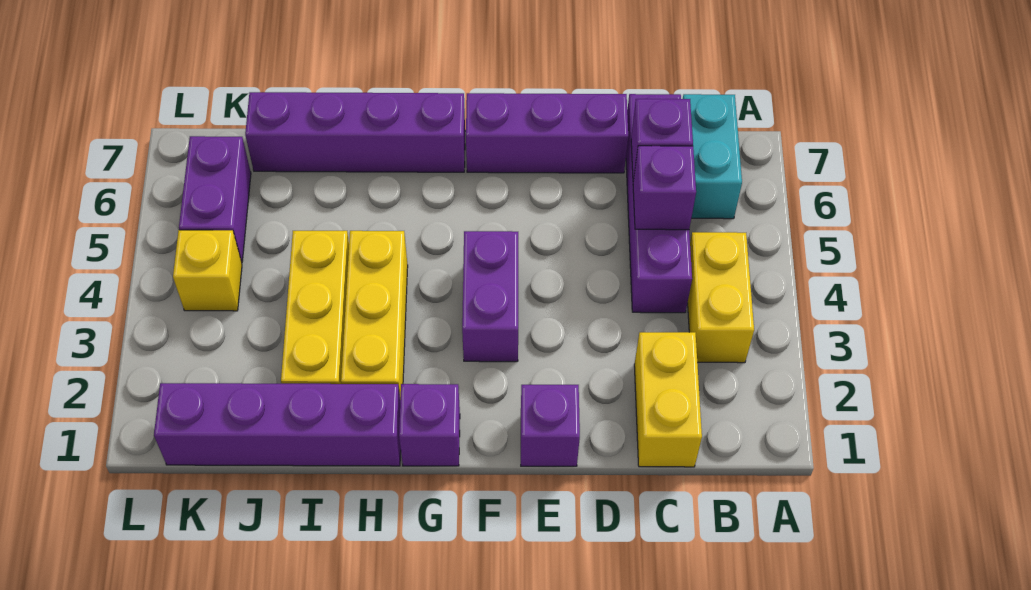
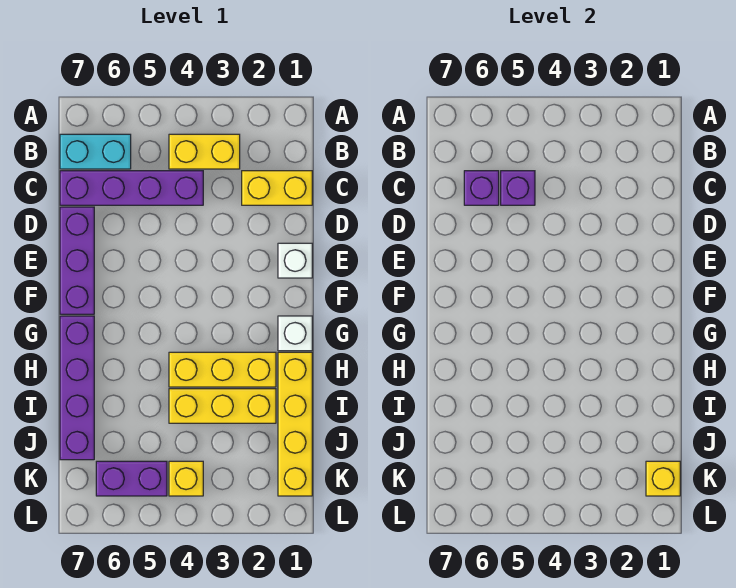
purple brick E1 level 1 -> white brick E1 level 1
purple brick F3:F4 level 1 -> none
purple brick G1 level 1 -> white brick G1 level 1
purple brick H1:K1 level 1 -> yellow brick H1:K1 level 1
none -> yellow brick K1 level 2

